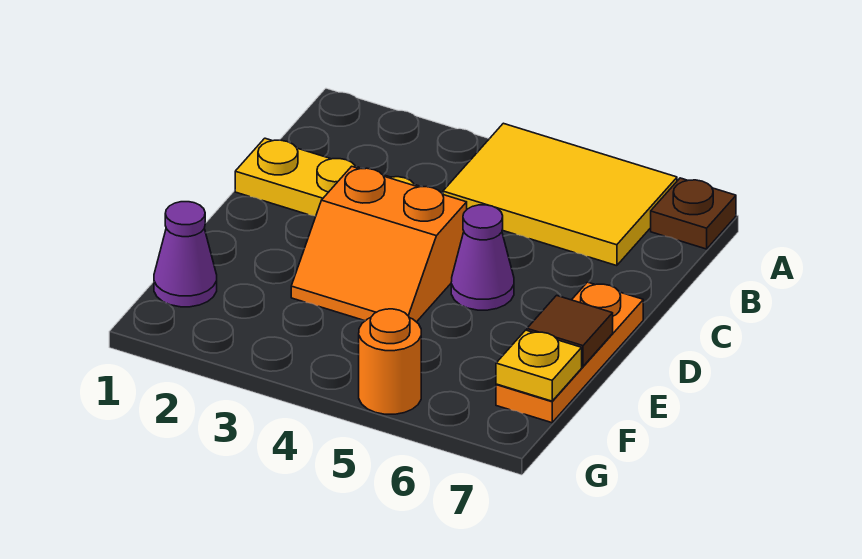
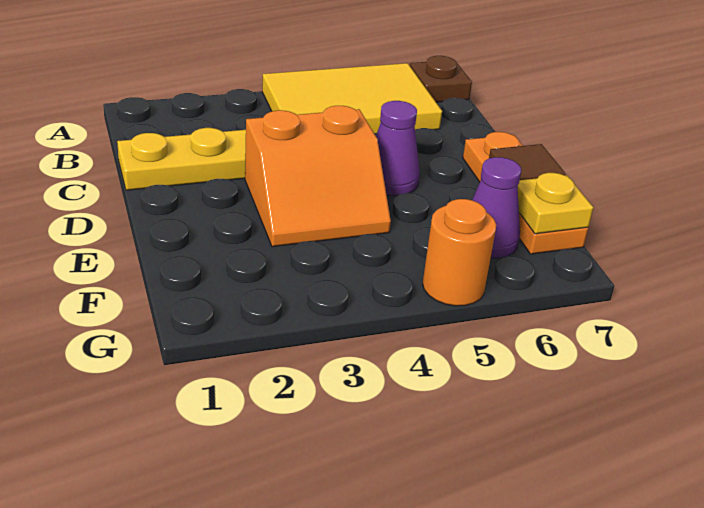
purple cone F1 level 1 -> purple cone F6 level 1

